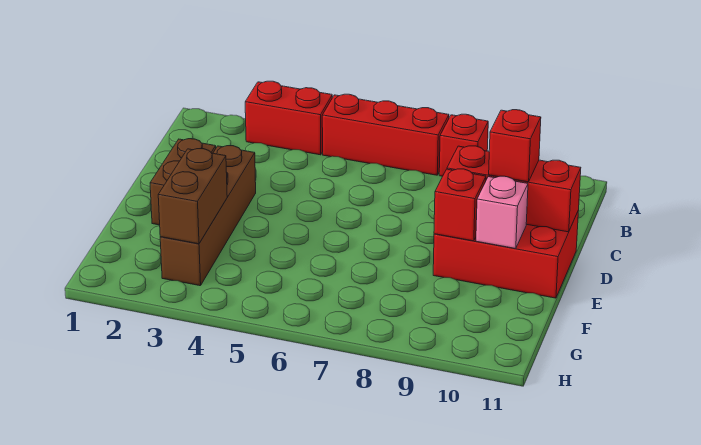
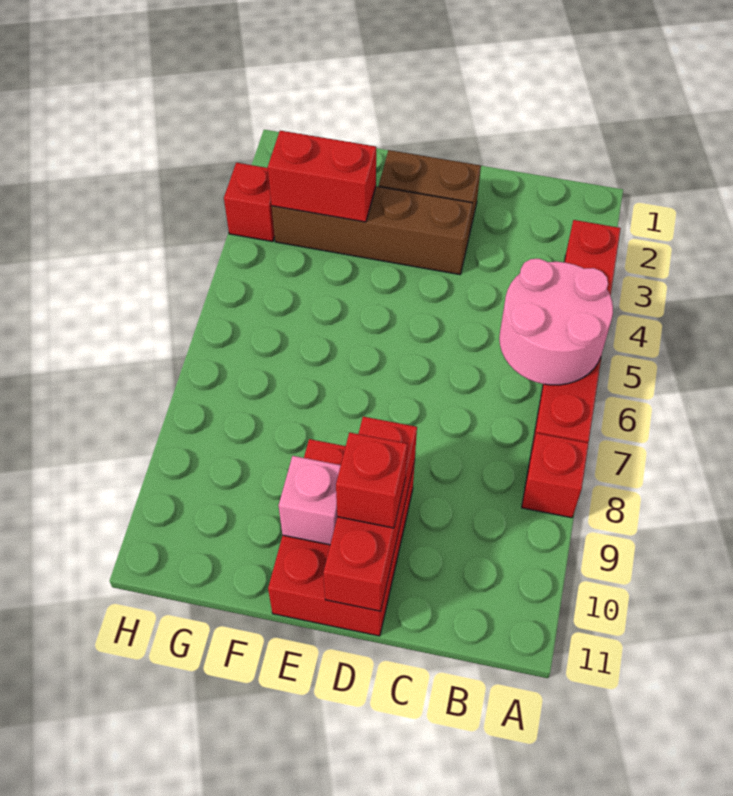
none -> pink round brick A5:B6 level 2
red brick E9 level 2 -> red brick H3 level 1
brown brick F3:G3 level 2 -> red brick F3:G3 level 2

